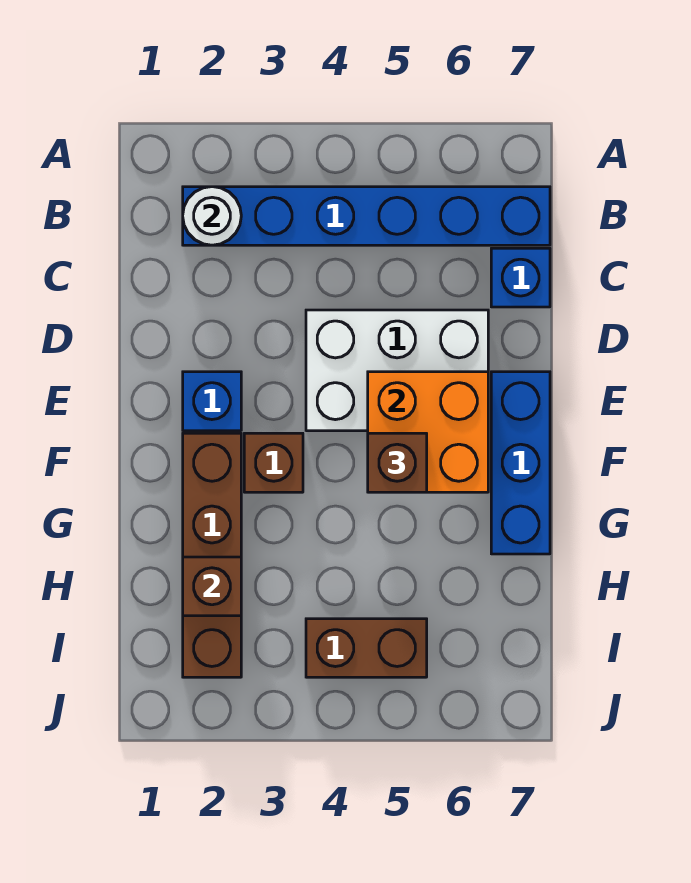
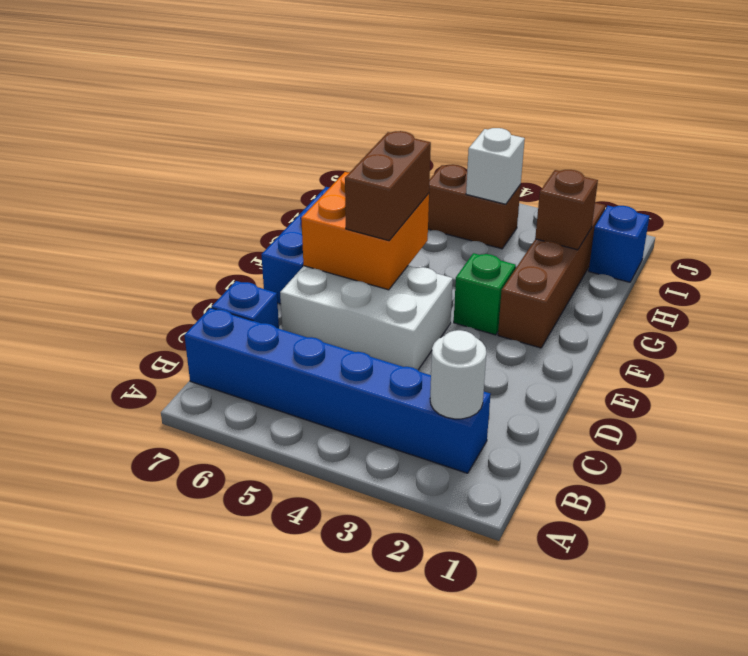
blue brick E2 level 1 -> blue brick I1 level 1
brown brick F3 level 1 -> green brick F3 level 1
brown brick F5 level 3 -> brown brick E5:F5 level 3
none -> white brick I4 level 2

